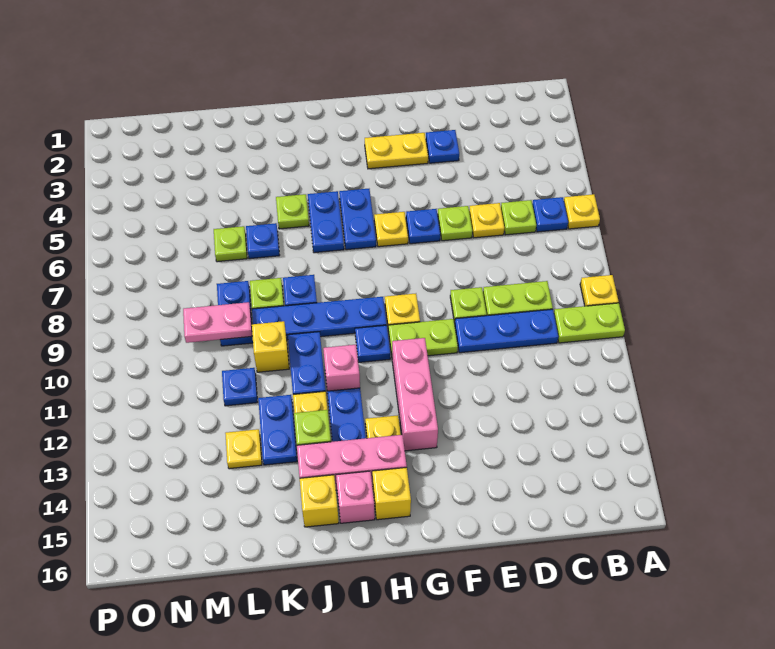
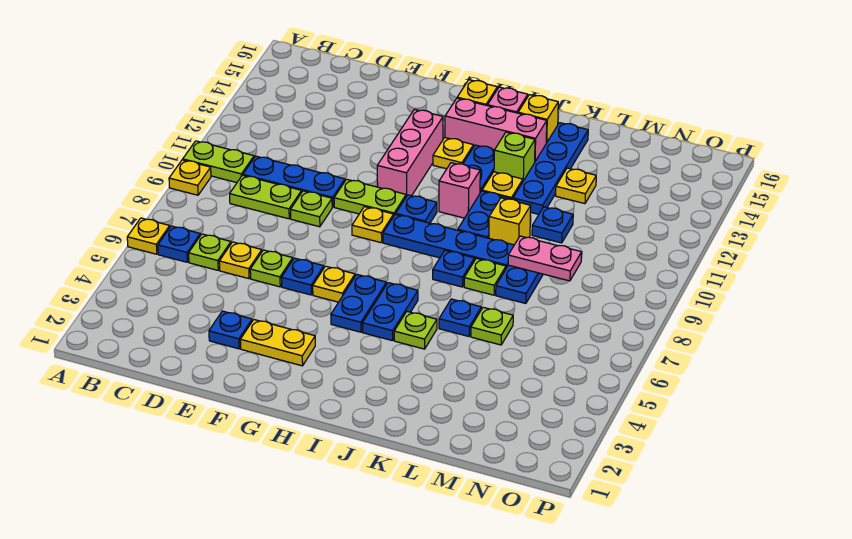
blue plate K12:K13 level 1 -> blue plate K12:K15 level 1

